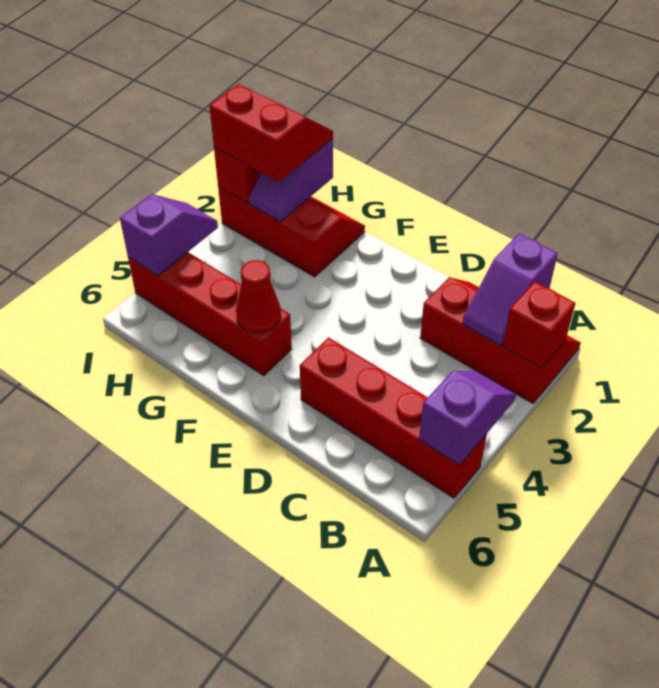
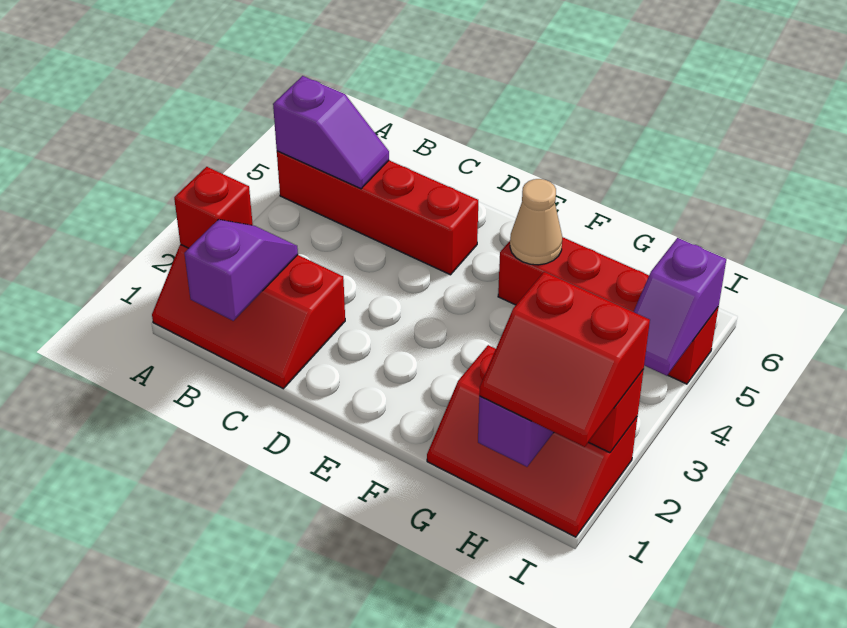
purple slope A4:A5 level 2 top 5 -> purple slope A5:B5 level 2 top A
red cone F5 level 2 -> tan cone F5 level 2

